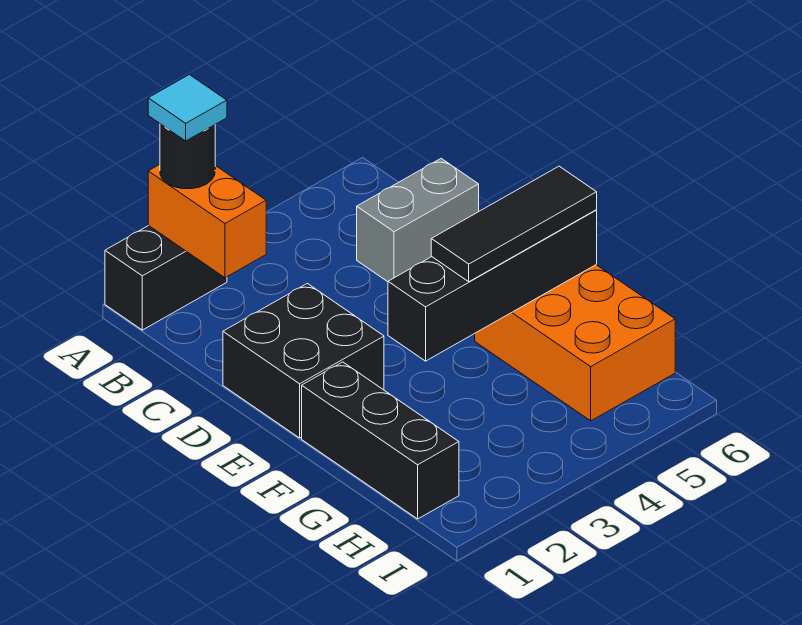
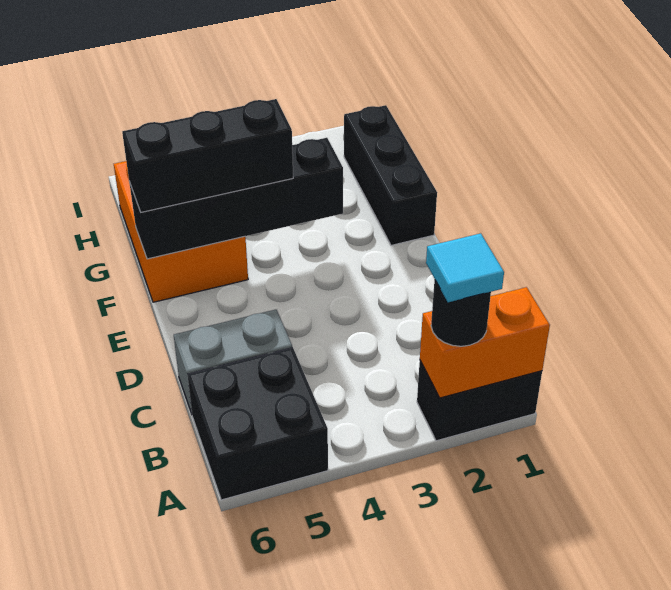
orange brick A2:B2 level 2 -> orange brick A1:A2 level 2
black brick D1:E2 level 1 -> black brick A5:B6 level 1
black tile F4:F6 level 3 -> black brick F4:F6 level 3

